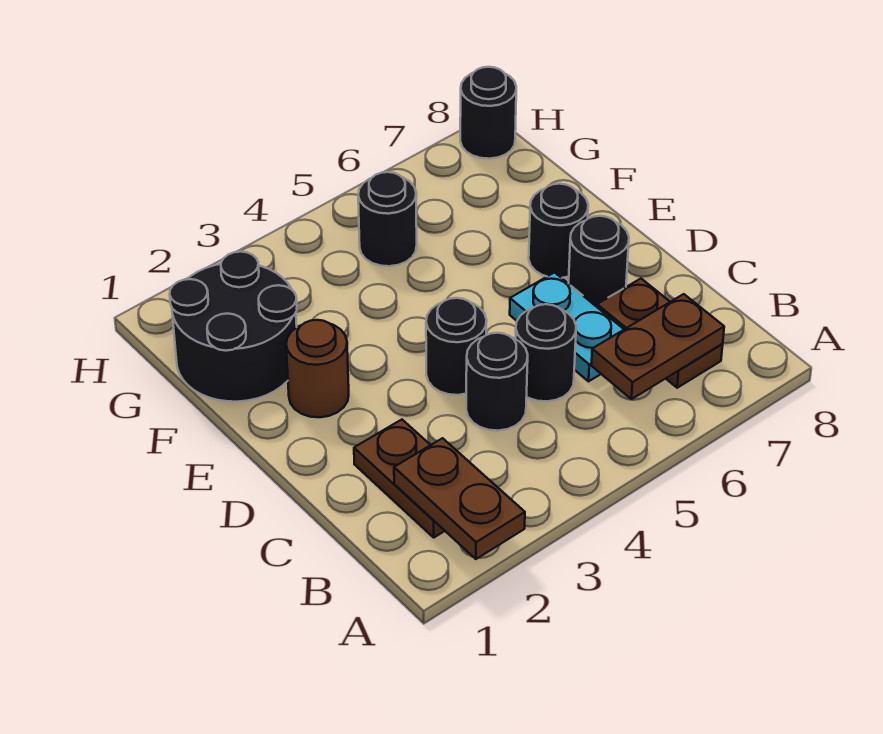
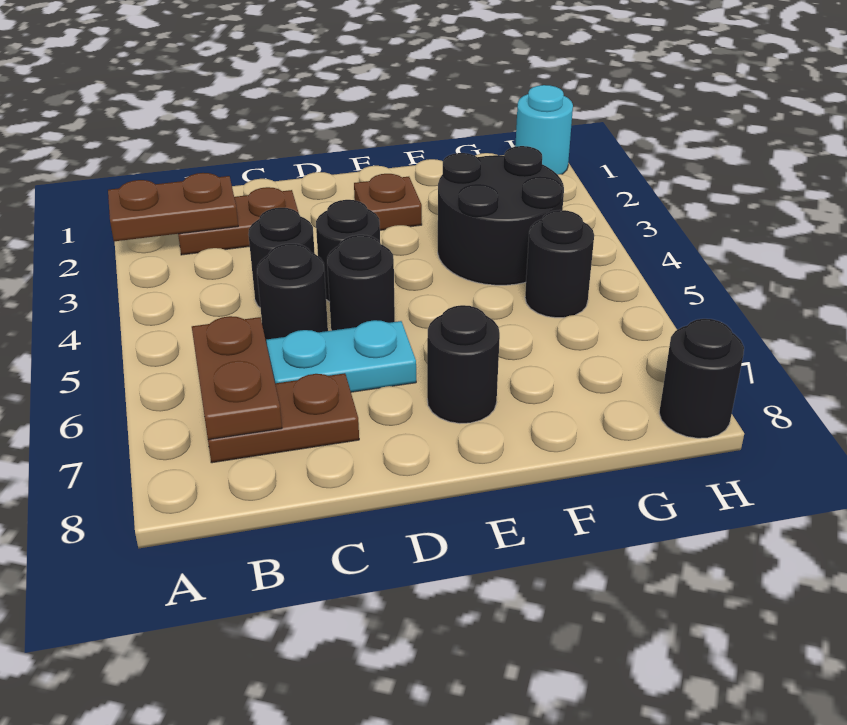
black round brick D7 level 1 -> black round brick D5 level 1
brown round brick E2 level 1 -> brown plate E2 level 1
black round brick F1:G2 level 1 -> black round brick F3:G4 level 1
none -> cyan round brick H1 level 1

